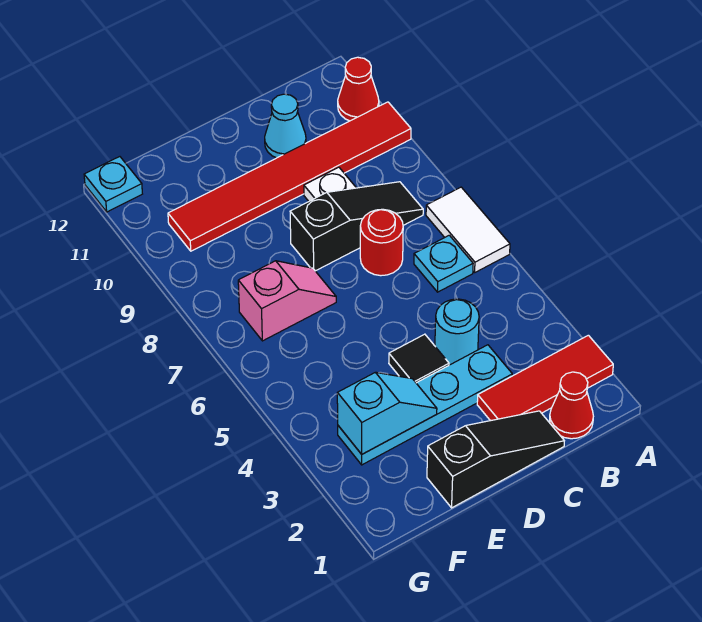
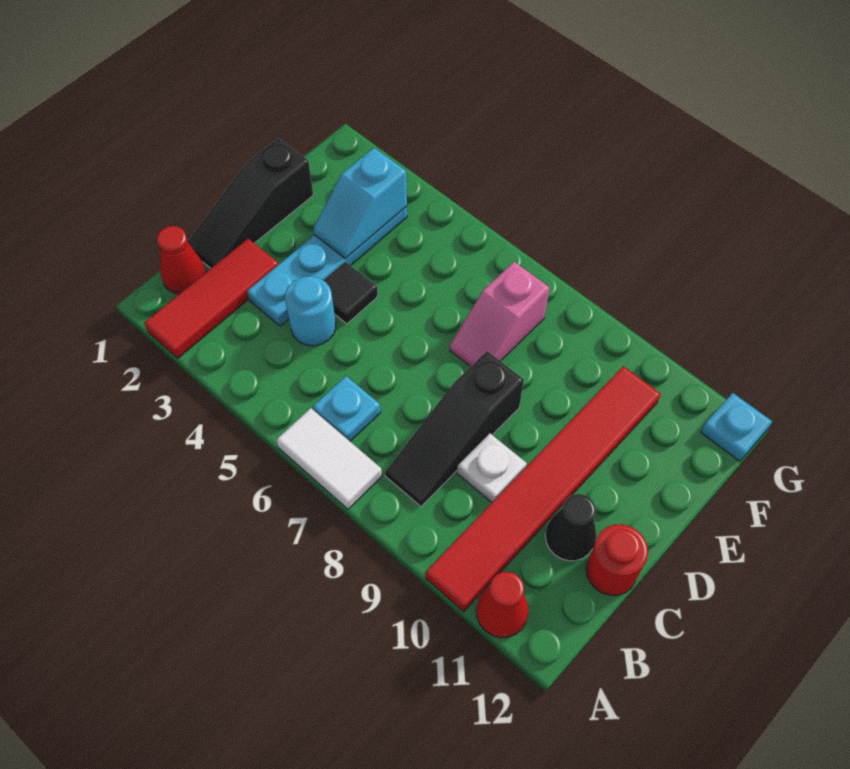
red round brick C7 level 1 -> red round brick C12 level 1
cyan cone C11 level 1 -> black cone C11 level 1

